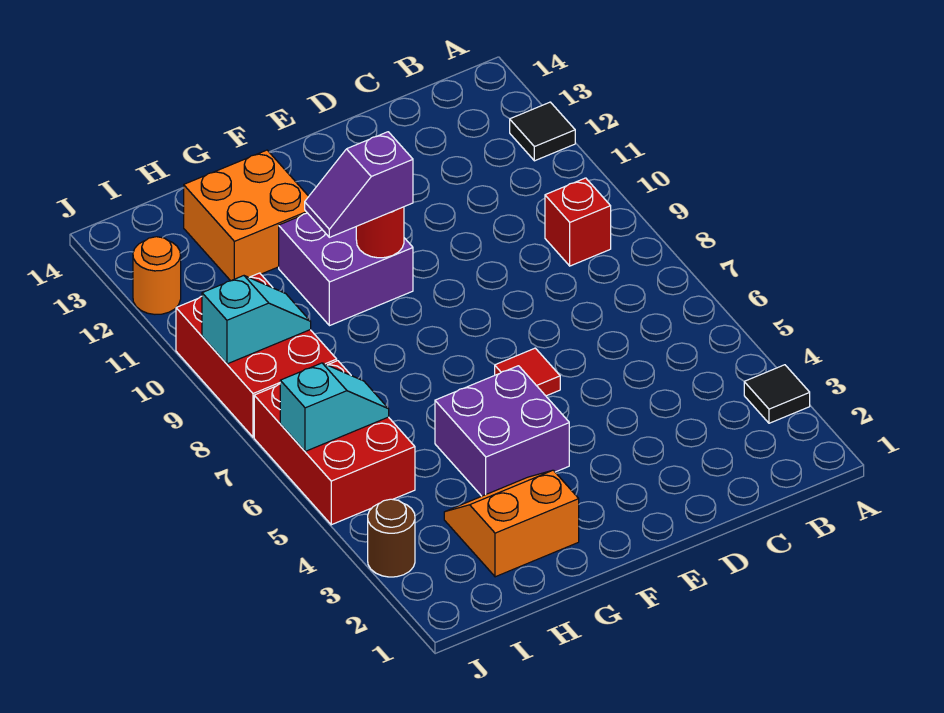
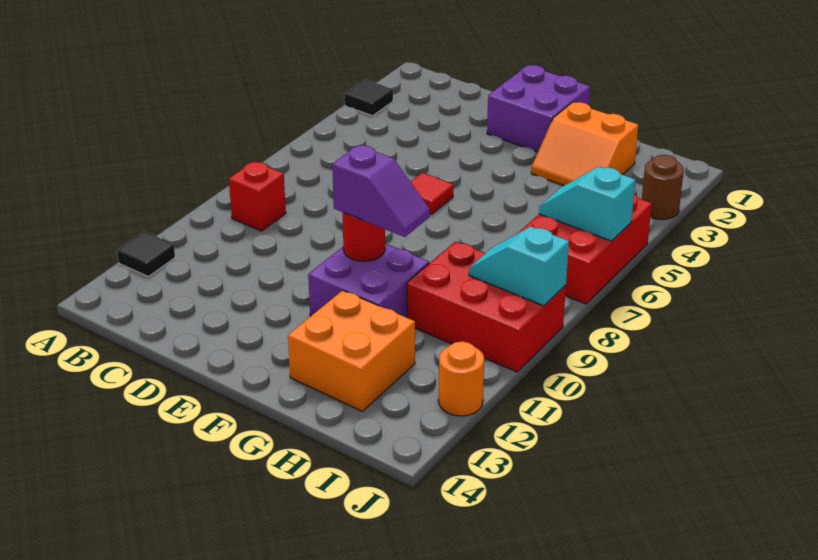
purple brick F4:G5 level 1 -> purple brick E1:F2 level 1
red brick I8:J10 level 1 -> red brick H9:J10 level 1

